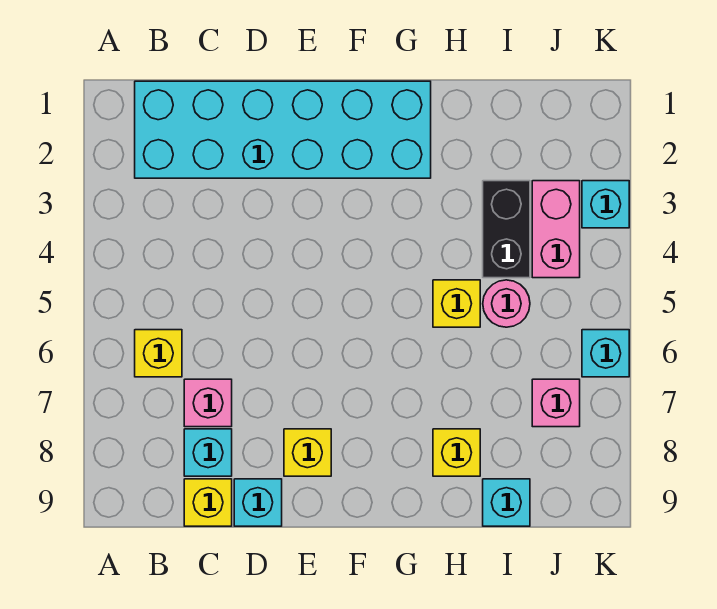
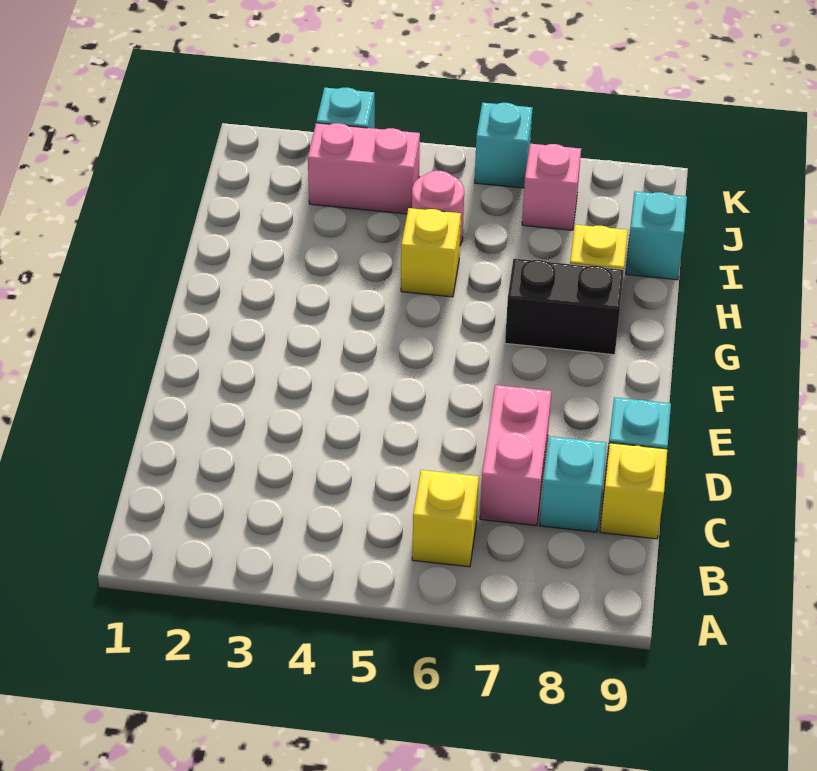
cyan brick B1:G2 level 1 -> none
pink brick C7 level 1 -> pink brick C7:D7 level 1
yellow brick E8 level 1 -> none
black brick I3:I4 level 1 -> black brick G7:G8 level 1

